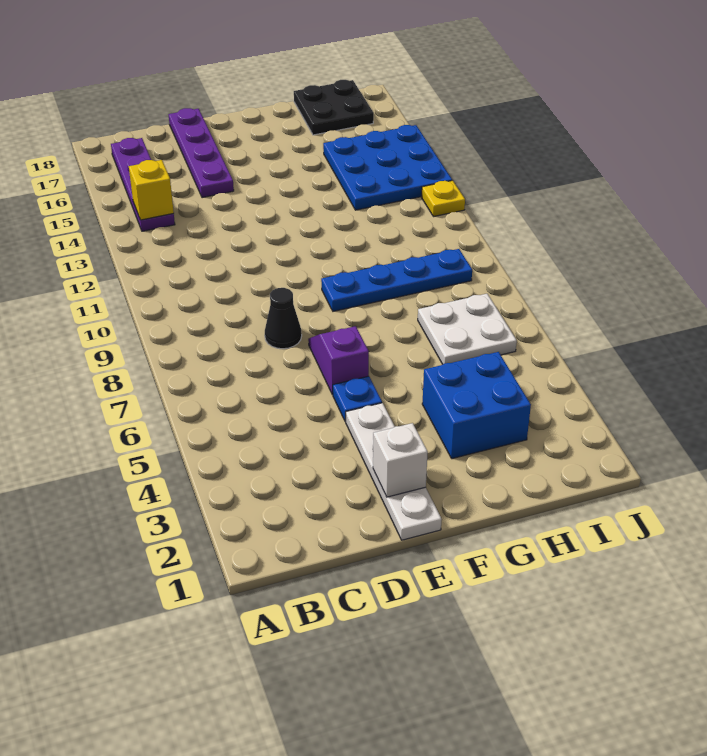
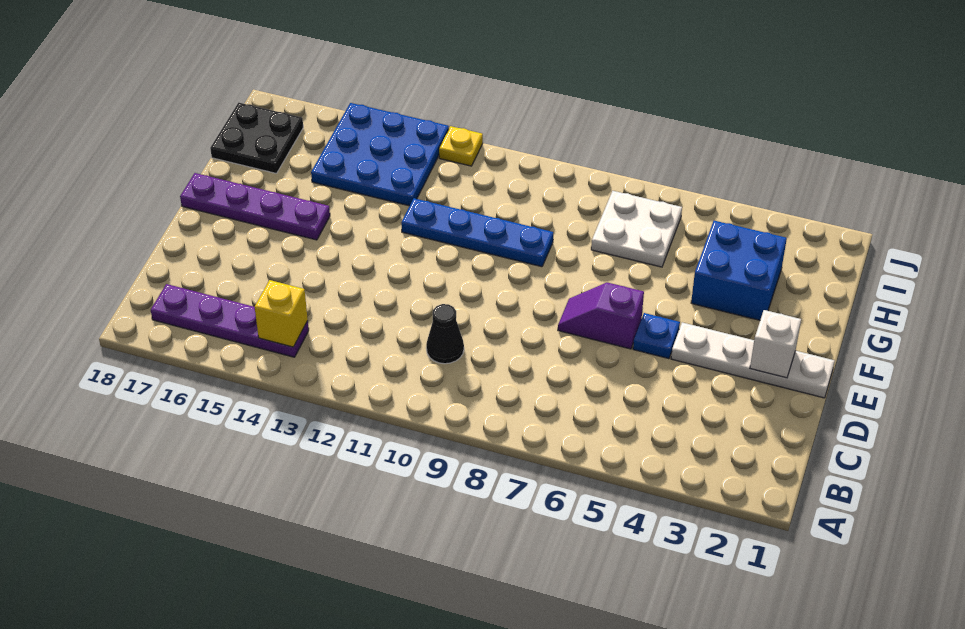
black cone D8 level 1 -> black cone C10 level 1
purple plate D15:D18 level 1 -> purple plate F15:F18 level 1
blue plate F9:I9 level 1 -> blue plate G9:G12 level 1

